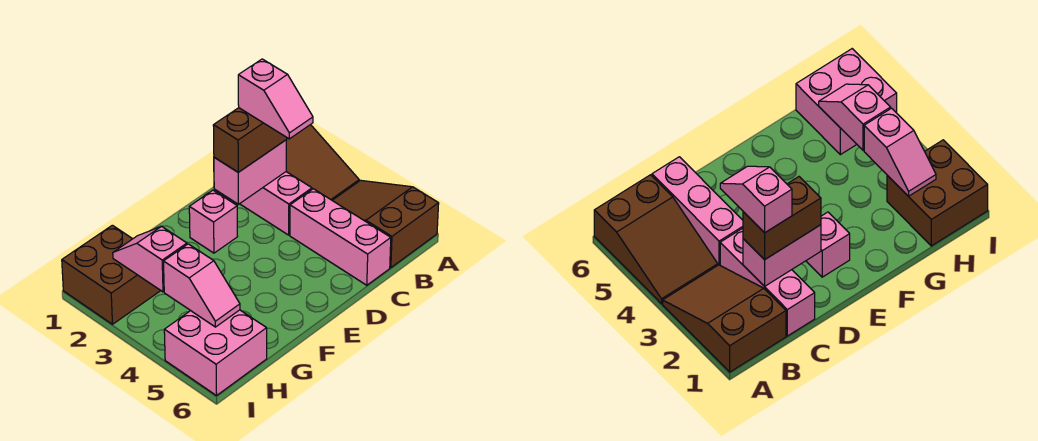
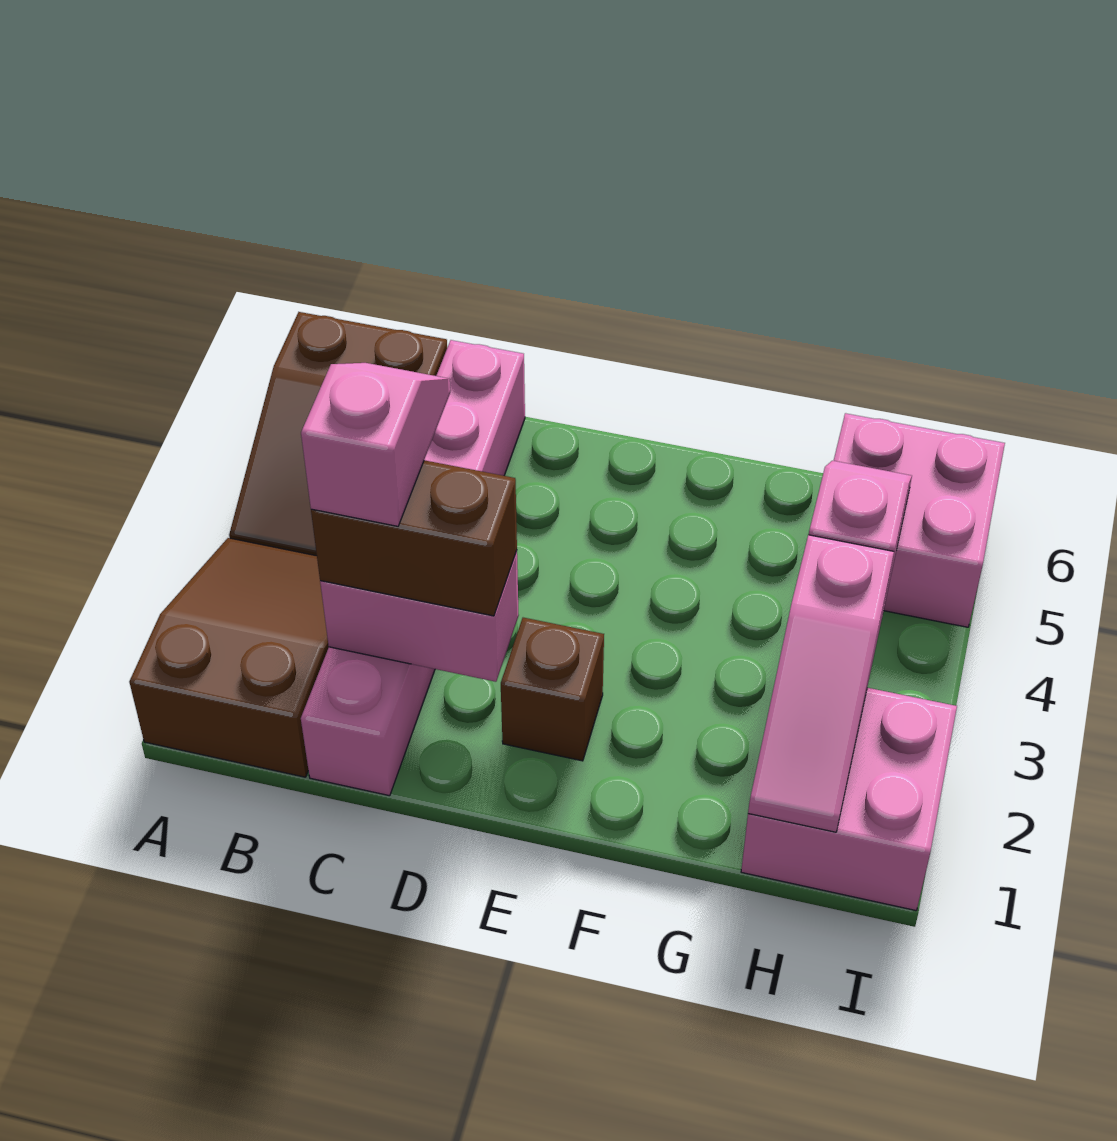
pink brick E2 level 1 -> brown brick E2 level 1
brown brick H1:I2 level 1 -> pink brick H1:I2 level 1
pink slope H2:H3 level 2 top 3 -> pink slope H1:H3 level 2 top 3

